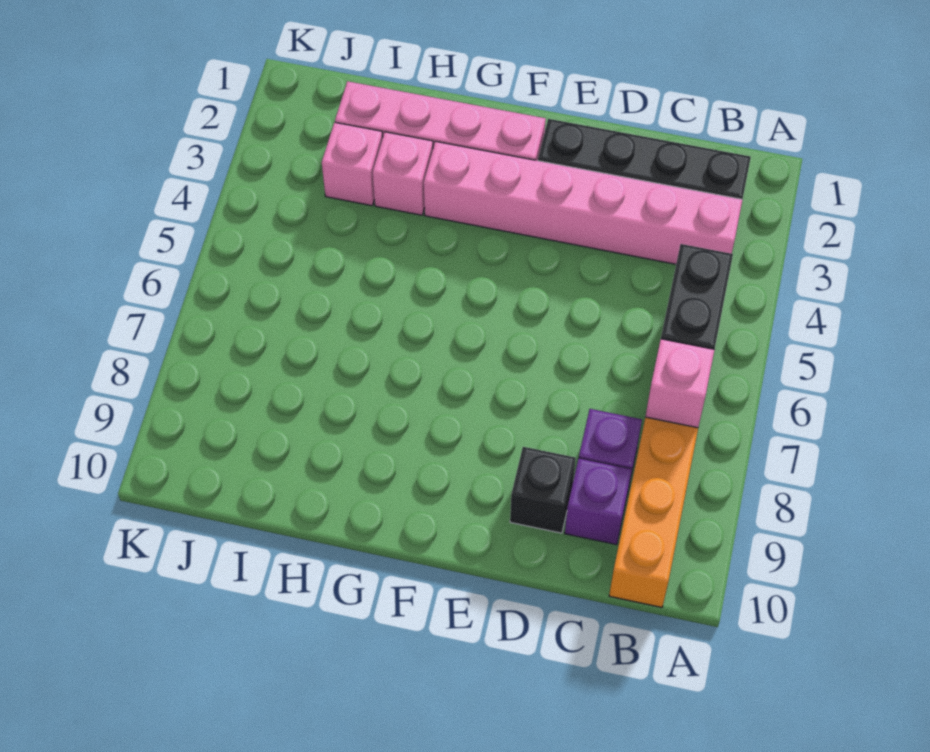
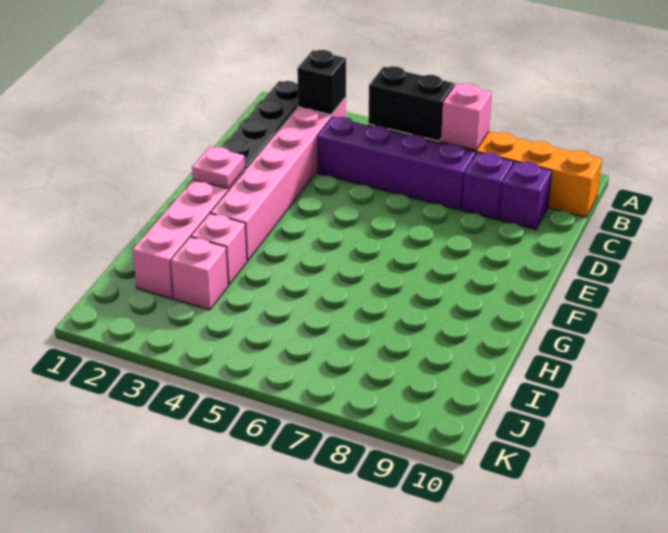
none -> purple brick C4:C7 level 1
black brick D9 level 1 -> black brick B3 level 2
none -> pink plate F2 level 2

